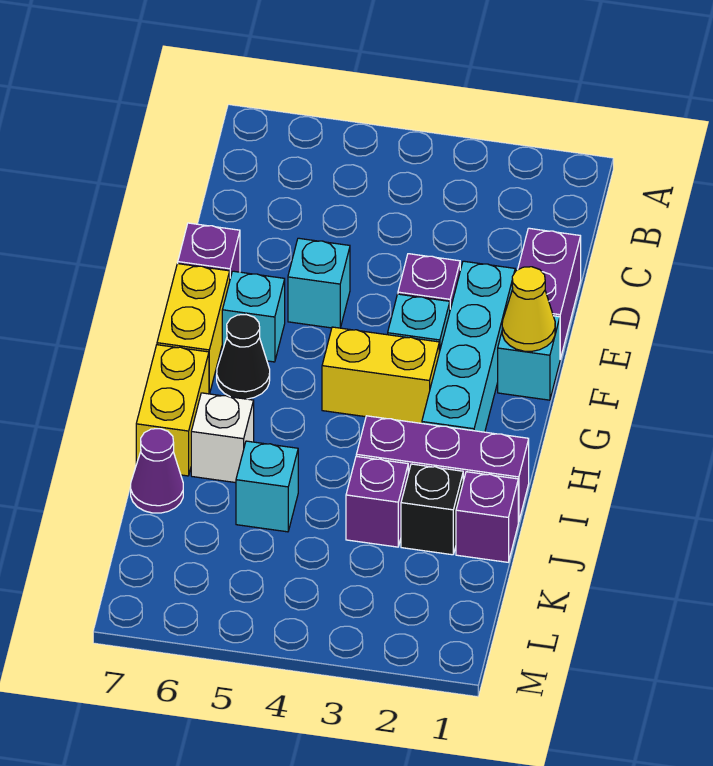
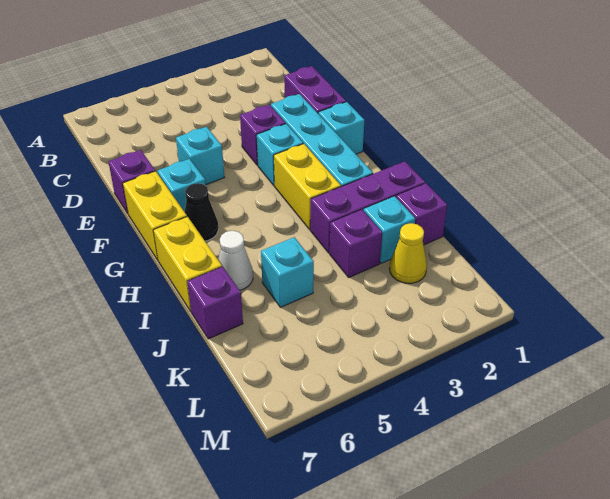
yellow cone F1 level 2 -> yellow cone K2 level 1
yellow brick G3:G4 level 1 -> yellow brick G3:H3 level 1
white brick I6 level 1 -> white cone I6 level 1
black brick J2 level 1 -> cyan brick J2 level 1
purple cone J7 level 1 -> purple brick J7 level 1

